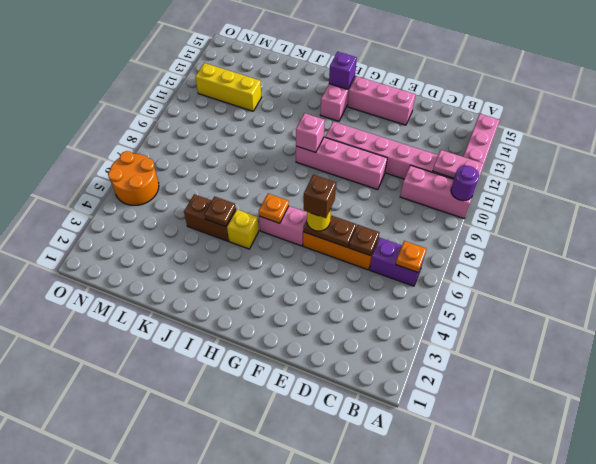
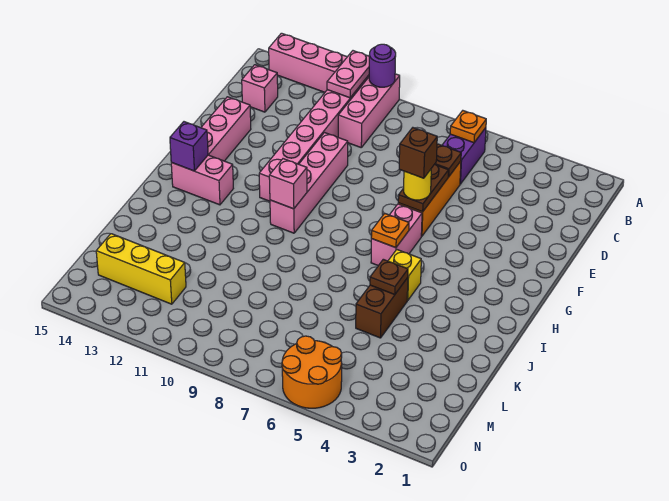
none -> pink brick C14 level 1
yellow brick L12:N12 level 1 -> yellow brick M12:M14 level 1

